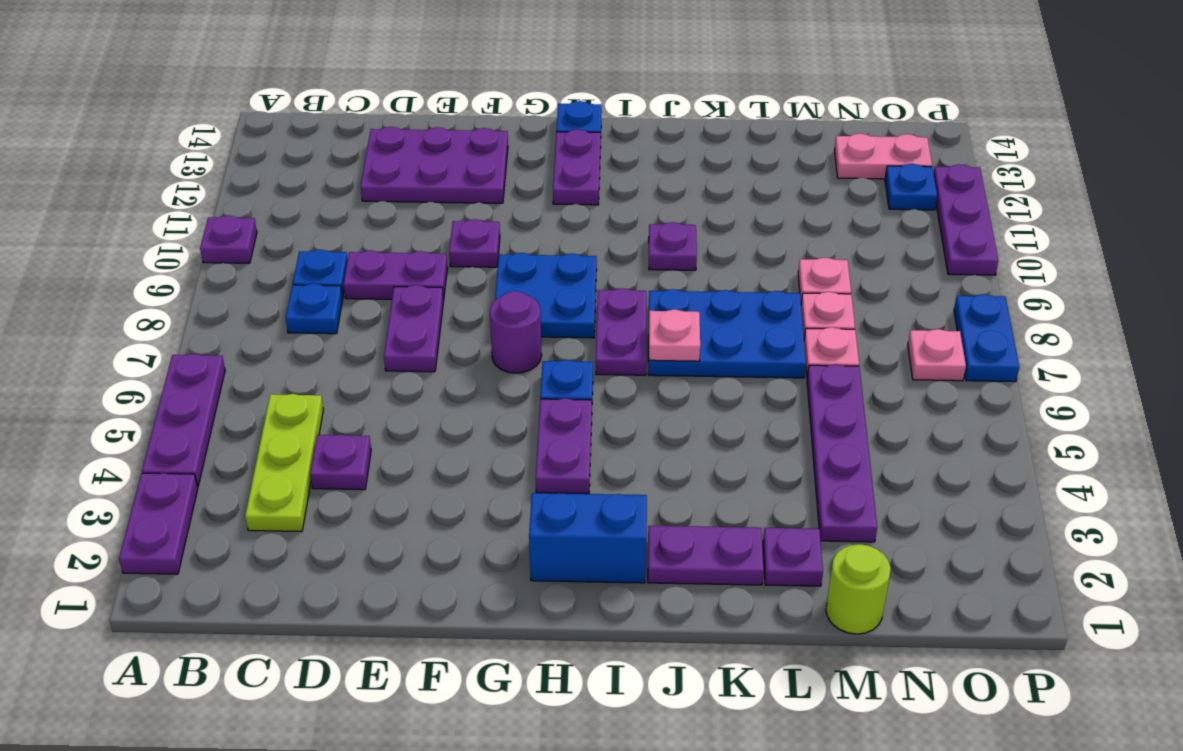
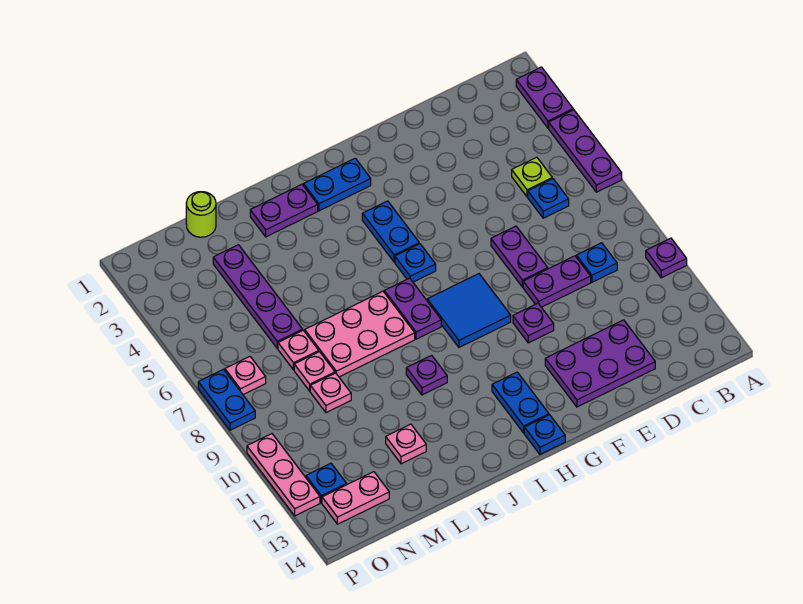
lime plate C3:C5 level 1 -> lime plate C5 level 1
blue plate C8 level 1 -> blue plate C6 level 1
purple plate D4 level 1 -> none
purple round brick G7 level 1 -> none
blue plate G8:H9 level 1 -> blue tile G8:H9 level 1
blue brick H2:I2 level 1 -> blue plate H2:I2 level 1
purple plate H4:H5 level 1 -> blue plate H4:H5 level 1
purple plate H12:H13 level 1 -> blue plate H12:H13 level 1
blue plate J7:L8 level 1 -> pink plate J7:L8 level 1
pink plate J7 level 2 -> pink plate L12 level 1
purple plate L2 level 1 -> none
purple plate P10:P12 level 1 -> pink plate P10:P12 level 1

